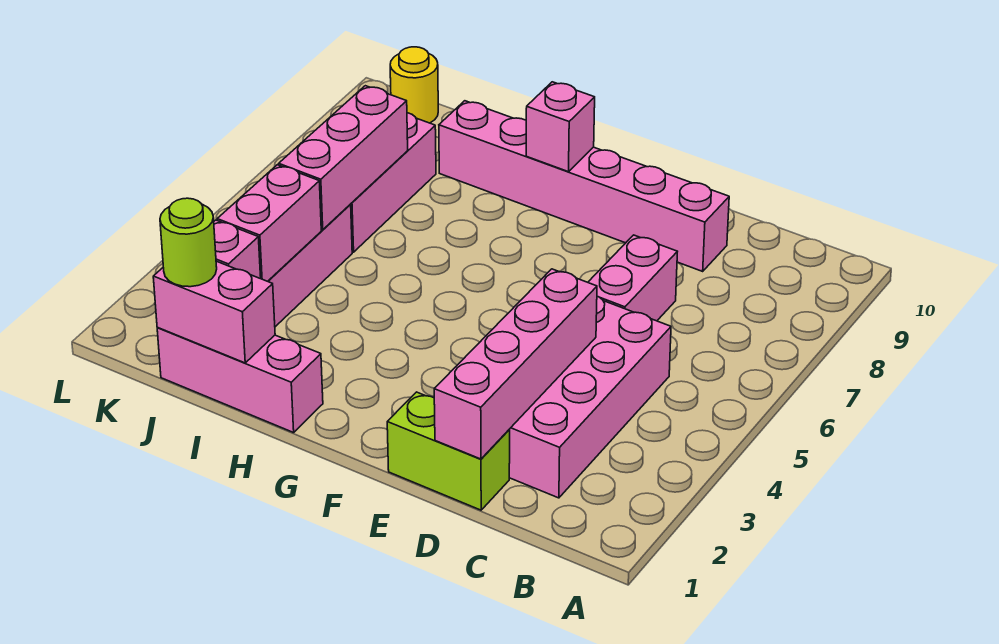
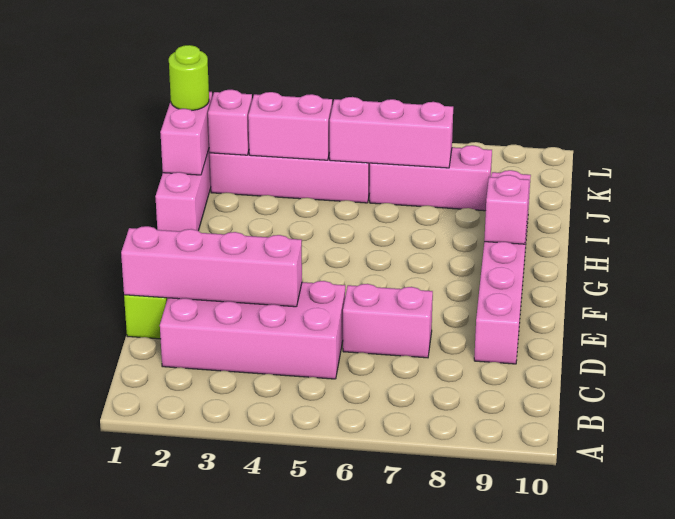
yellow round brick K10 level 1 -> none

